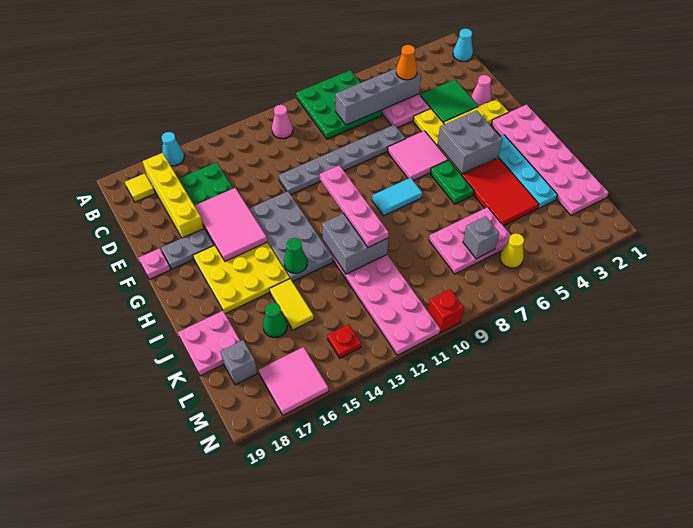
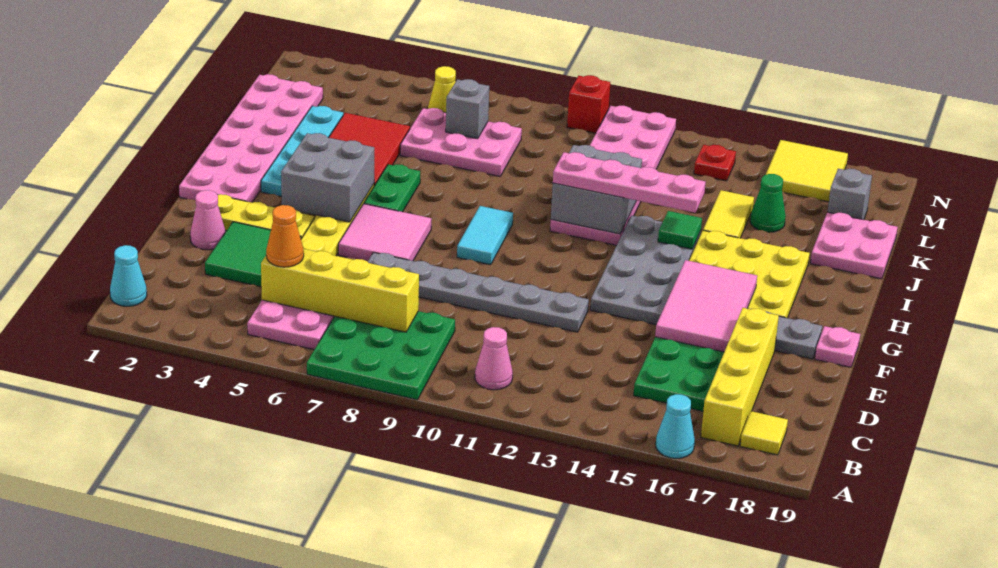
grey brick C5:C8 level 2 -> yellow brick C5:C8 level 2
pink plate G11:J11 level 3 -> pink plate I11:I14 level 3
cyan tile H8:H9 level 1 -> cyan tile G9:H9 level 1
green cone I14 level 2 -> green tile I14 level 2
pink tile M16:N17 level 1 -> yellow tile M16:N17 level 1

